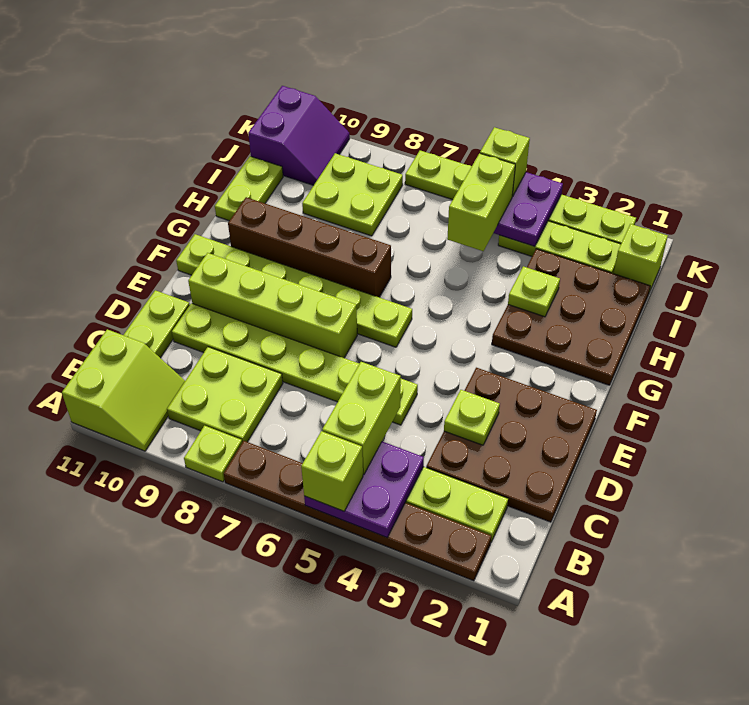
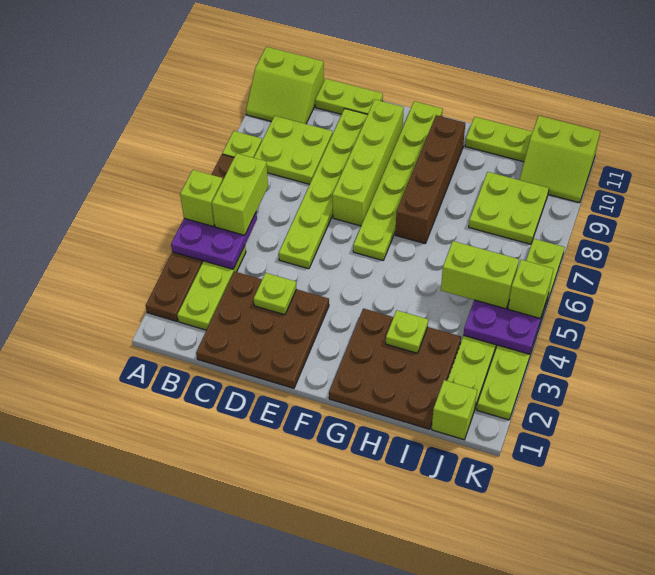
lime brick B5:C5 level 3 -> lime brick B5:B6 level 3
purple slope J10:K11 level 1 top 11 -> lime slope J10:K11 level 1 top 11

